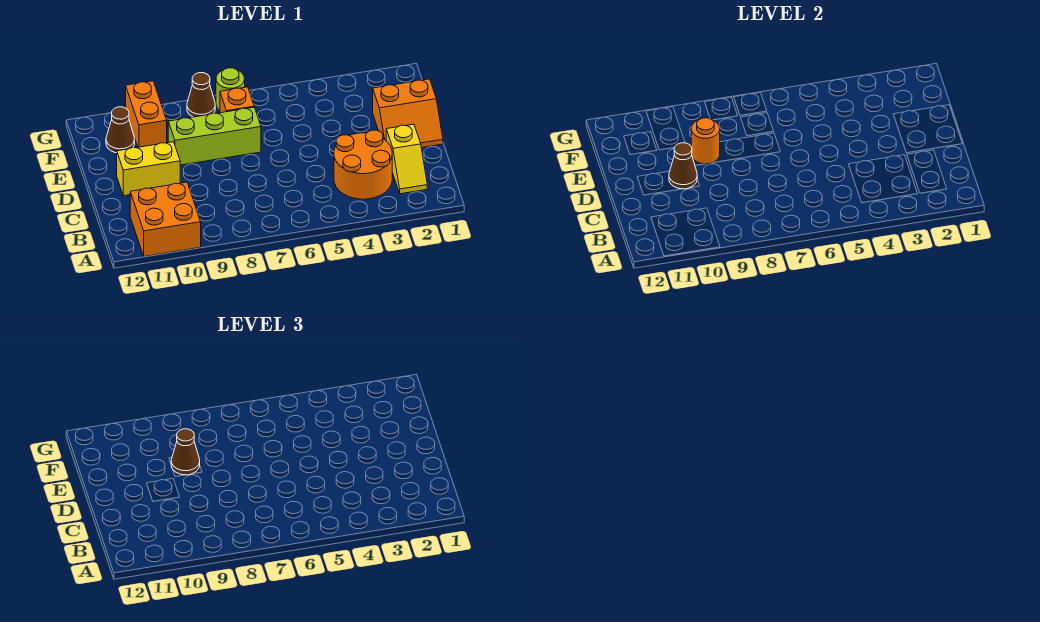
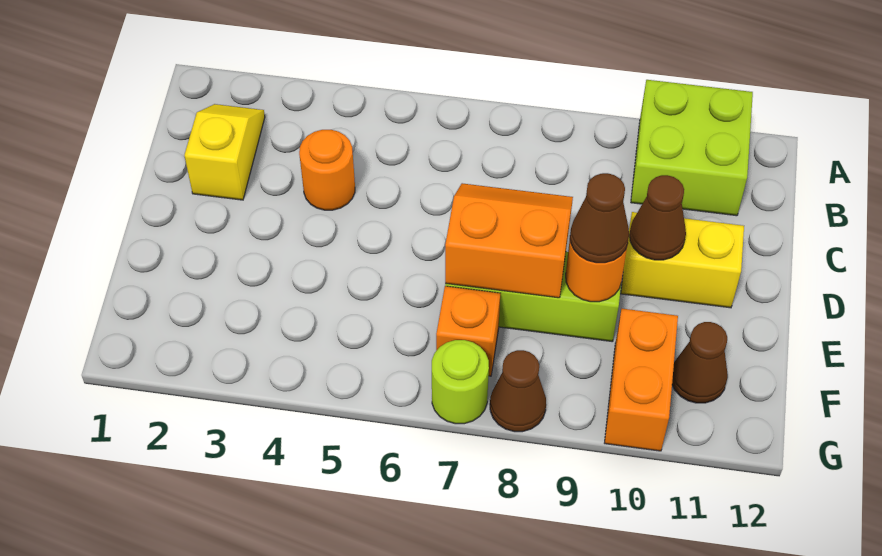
orange brick A10:B11 level 1 -> lime brick A10:B11 level 1
orange round brick B3:C4 level 1 -> orange round brick C4 level 1
orange slope D1:E2 level 1 top E -> orange slope D7:E8 level 2 top E

